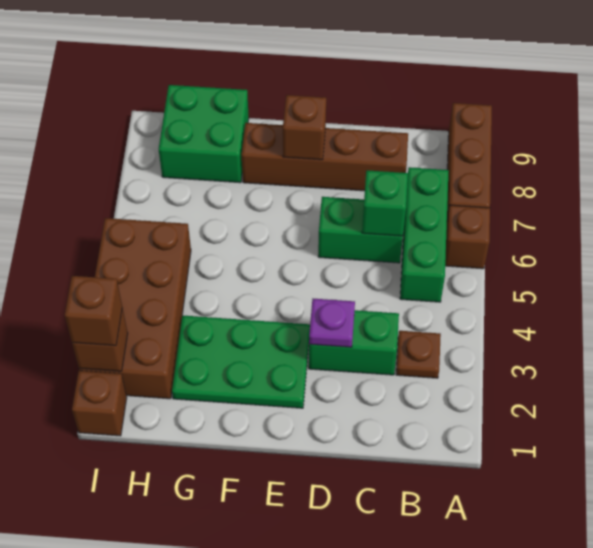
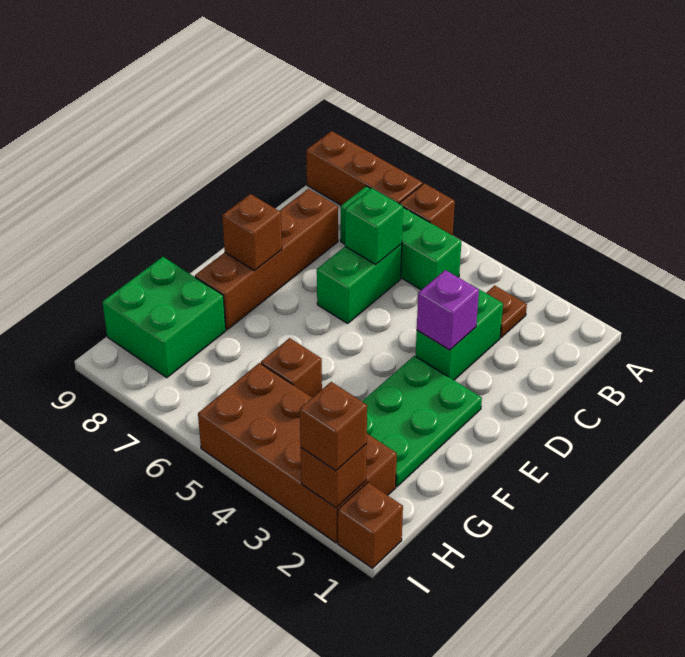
purple plate D3 level 2 -> purple brick D3 level 2
none -> brown brick G5 level 1

